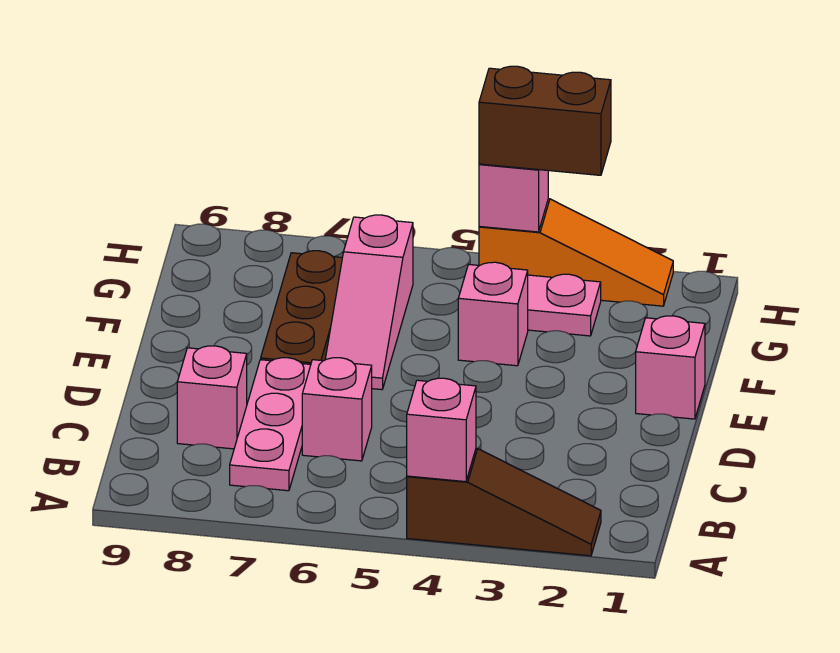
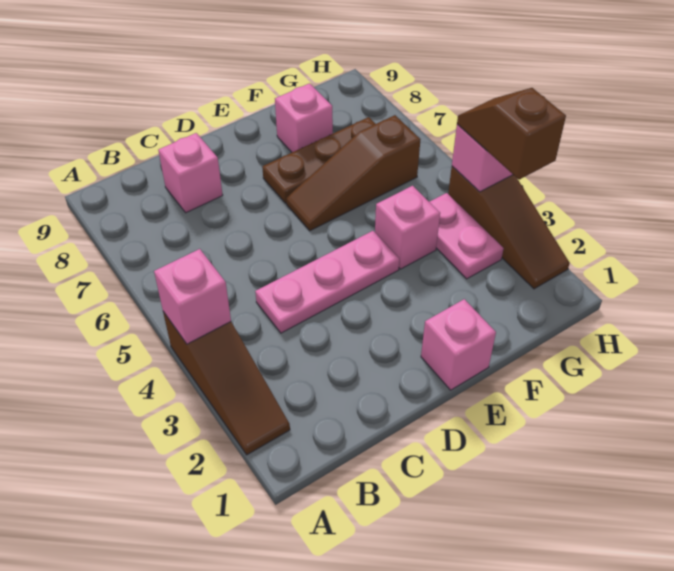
pink plate B7:D7 level 1 -> pink plate C4:E4 level 1
pink brick C6 level 1 -> pink brick F8 level 1
pink slope E6:G6 level 1 top G -> brown slope E6:G6 level 1 top G
orange slope H2:H4 level 1 top 4 -> brown slope H2:H4 level 1 top 4
brown brick H3:H4 level 3 -> brown slope H3:H4 level 3 top 3

